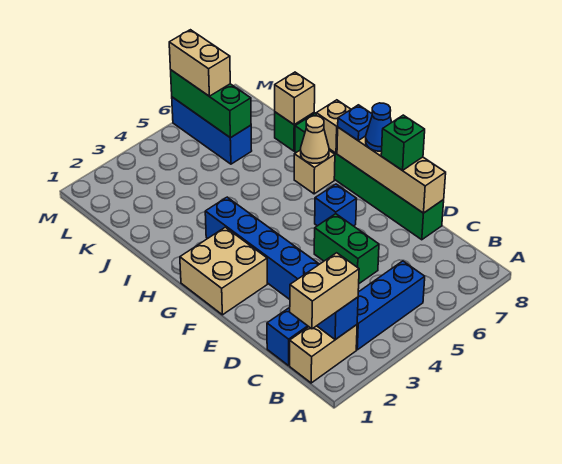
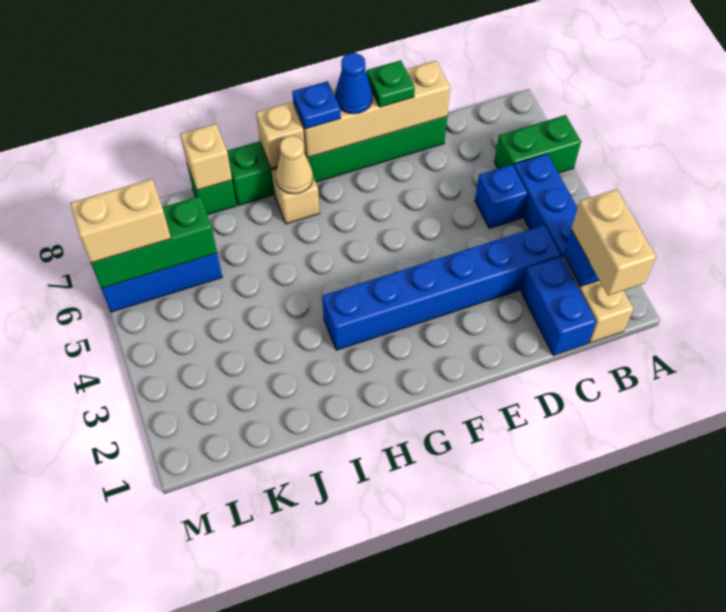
green brick D5:E5 level 1 -> green brick A6:B6 level 1
green brick E8 level 3 -> green plate E8 level 3
tan brick F1:G2 level 1 -> none
blue brick F6 level 1 -> blue brick C5 level 1

